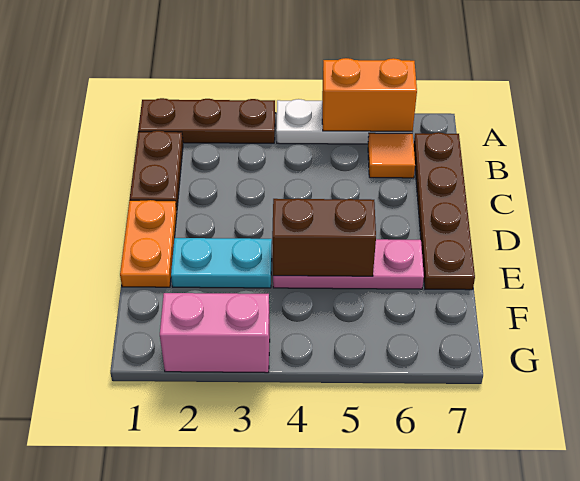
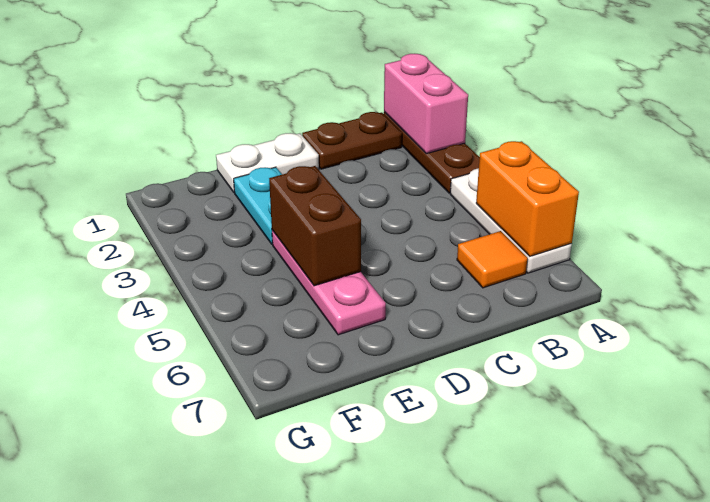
brown plate B7:E7 level 1 -> none
orange plate D1:E1 level 1 -> white plate D1:E1 level 1
pink brick G2:G3 level 1 -> pink brick A1:A2 level 2

